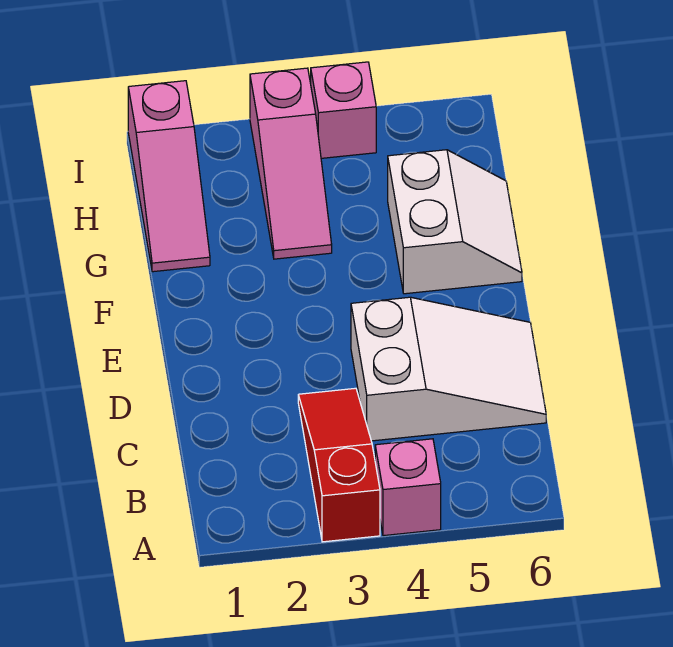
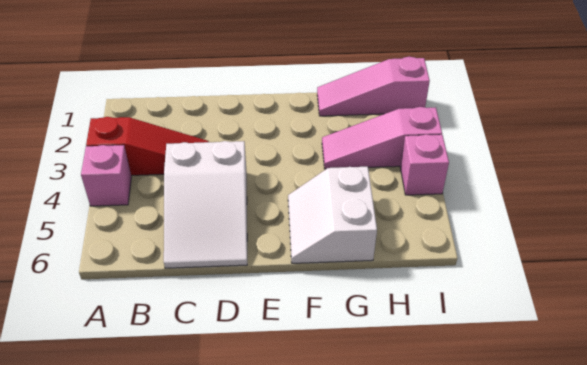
white slope F5:G6 level 1 top 5 -> white slope F5:G6 level 1 top G

